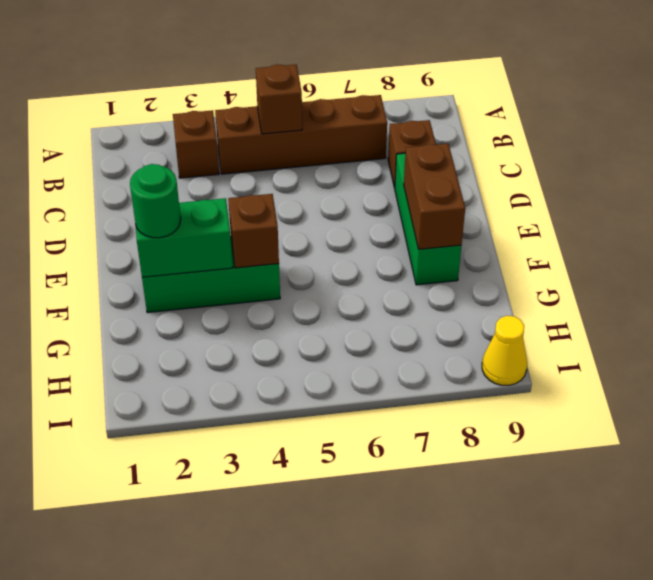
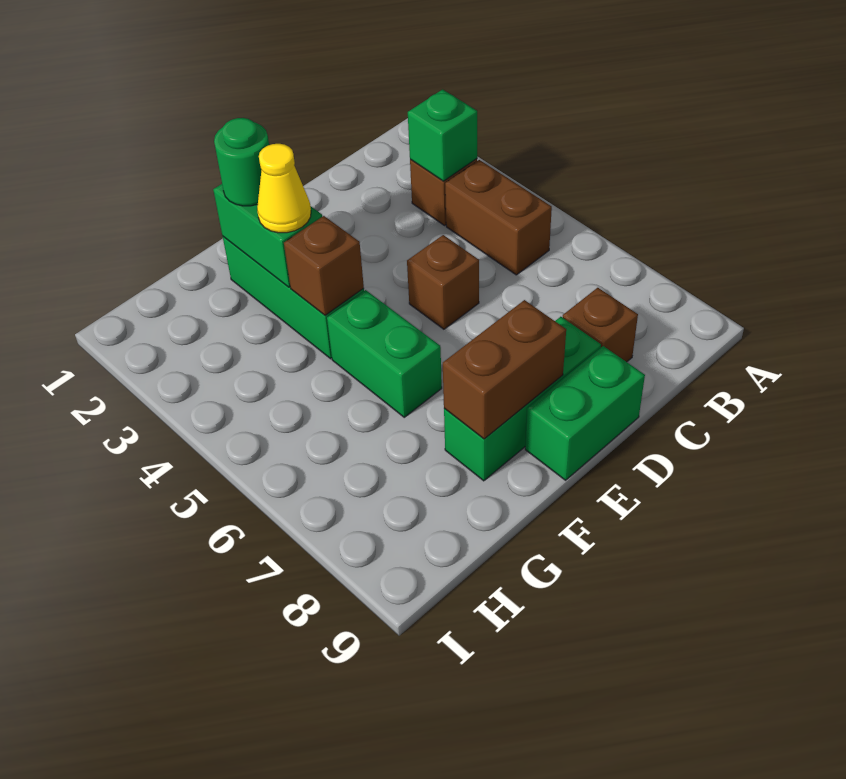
none -> green brick B3 level 2
brown brick B4:B7 level 1 -> brown brick B4:B5 level 1
brown brick B5 level 2 -> brown brick D5 level 1
none -> green brick D9:E9 level 1
none -> green brick F5:F6 level 1
yellow cone I9 level 1 -> yellow cone F3 level 3

